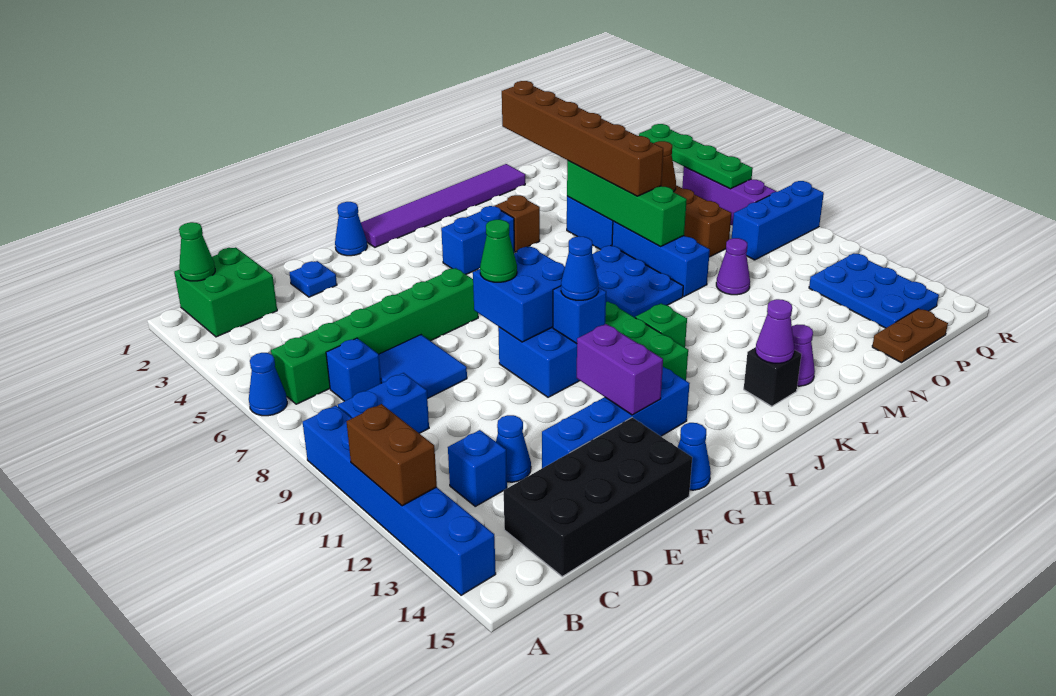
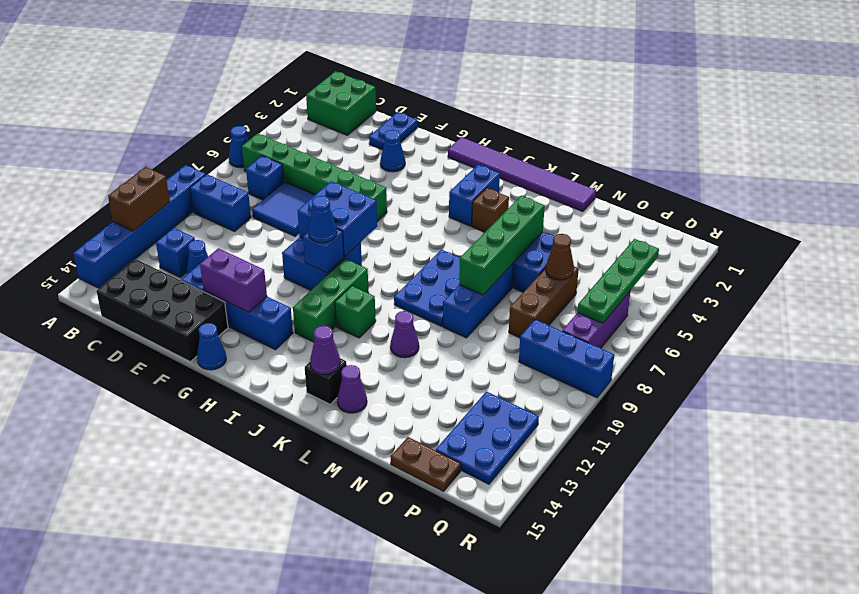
green cone B1 level 2 -> none
blue plate E2 level 1 -> blue plate E1:E2 level 1
blue cone G1 level 1 -> blue cone F3 level 1
green cone G8 level 3 -> none
purple brick G12:G13 level 2 -> purple brick F13:G13 level 2
blue brick I4:J4 level 1 -> blue brick J3:J4 level 1
brown brick M2:M7 level 3 -> none
purple cone N10 level 1 -> purple cone L11 level 1

